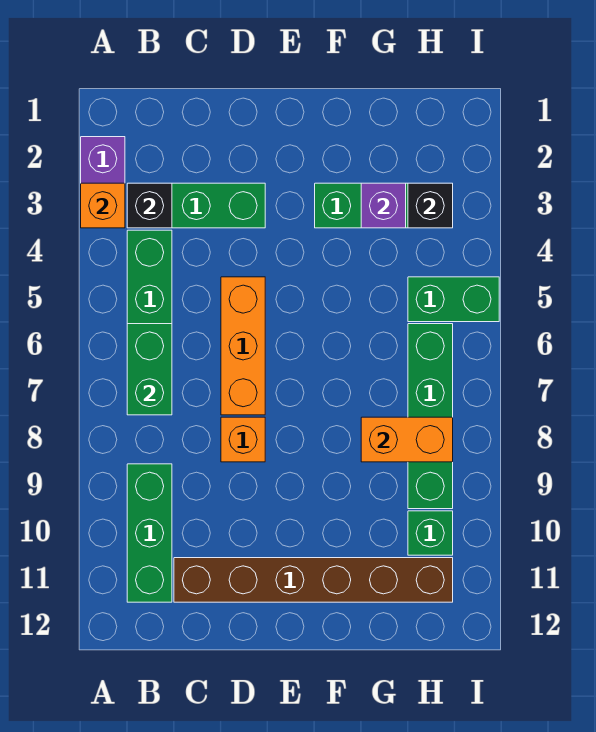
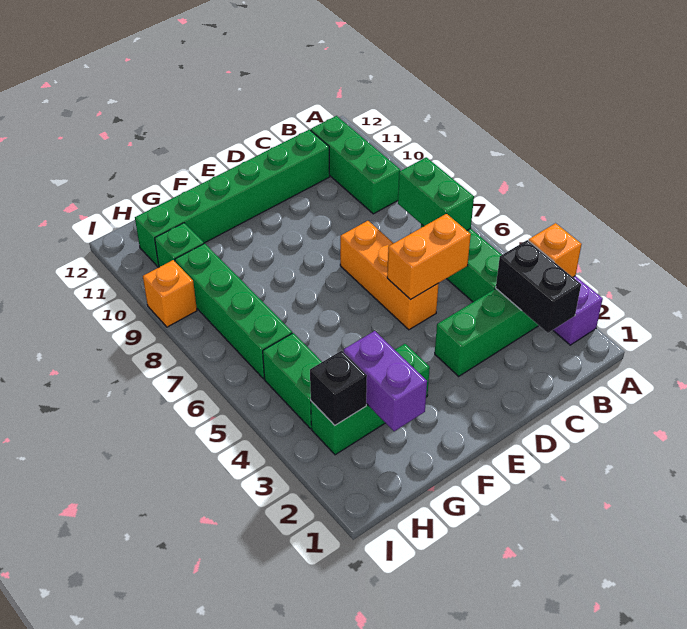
black brick B3 level 2 -> black brick B2:B3 level 2
brown brick C11:H11 level 1 -> green brick C11:H11 level 1
orange brick D8 level 1 -> orange brick I9 level 1
purple brick G3 level 2 -> purple brick G2:G3 level 2
orange brick G8:H8 level 2 -> orange brick C5:D5 level 2
green brick H5:I5 level 1 -> green brick H4:H5 level 1

